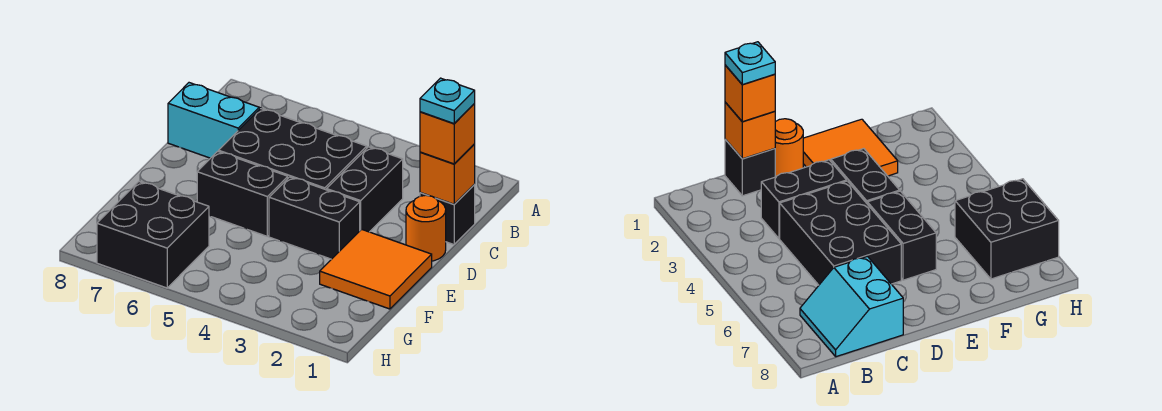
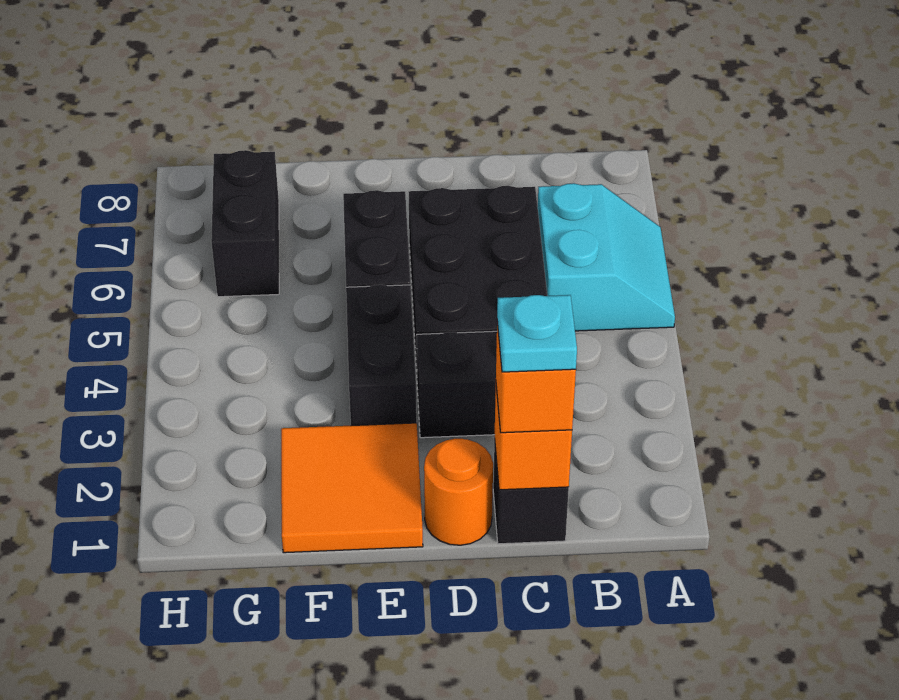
cyan slope B7:C8 level 1 top C -> cyan slope A5:B6 level 1 top B
black brick G6:H7 level 1 -> black brick G6:G7 level 1

